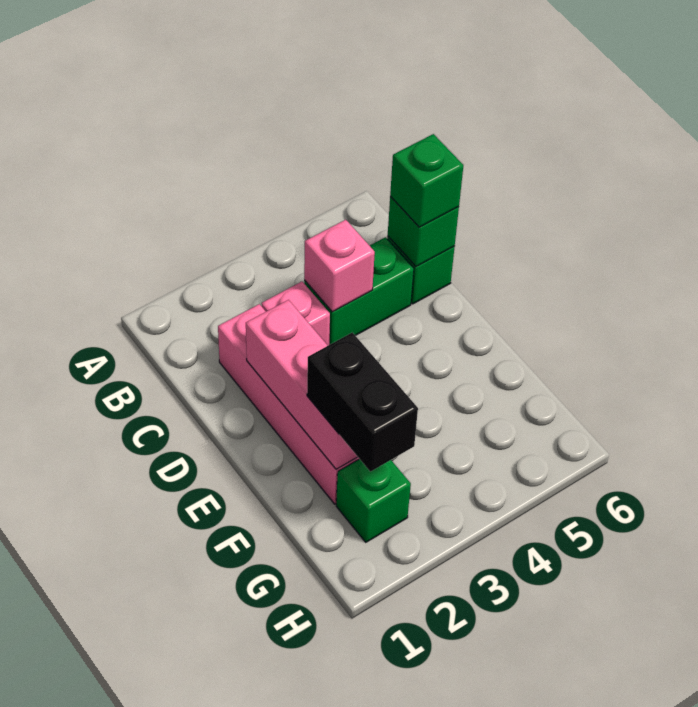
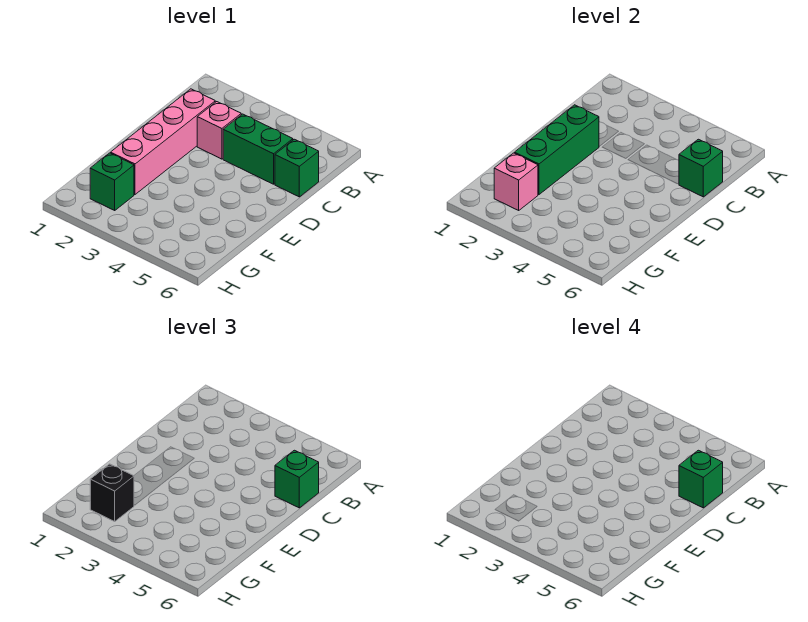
pink brick C4 level 2 -> pink brick G2 level 2
none -> green brick C6 level 4
pink brick D2:F2 level 2 -> green brick D2:F2 level 2
black brick F2:G2 level 3 -> black brick G2 level 3

